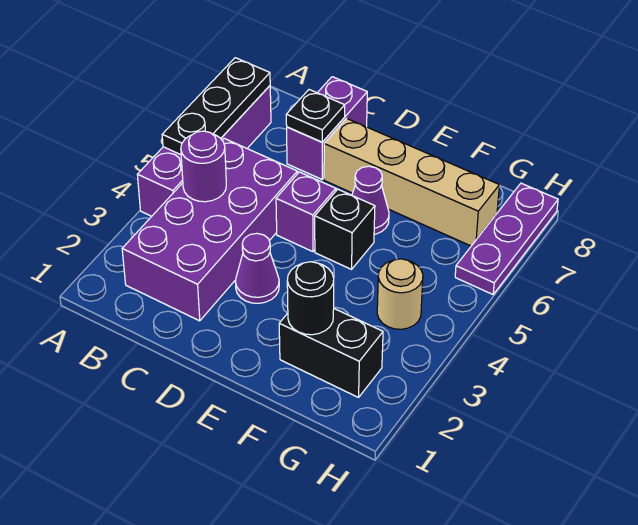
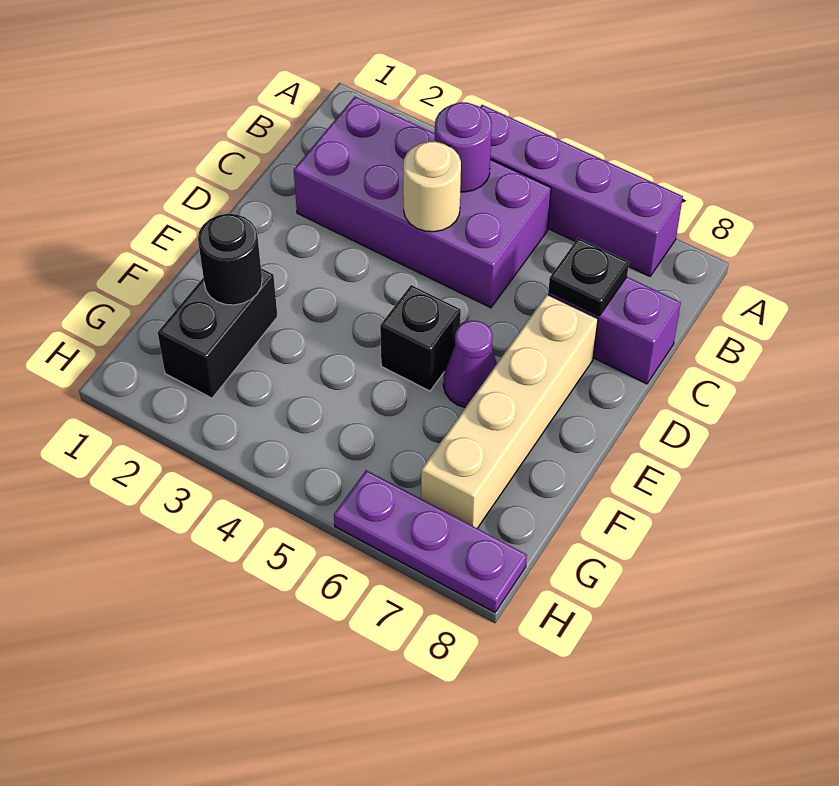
black plate A5:A7 level 2 -> none
purple cone D3 level 1 -> none
purple brick D5 level 1 -> none
tan round brick G4 level 1 -> tan round brick C4 level 2

